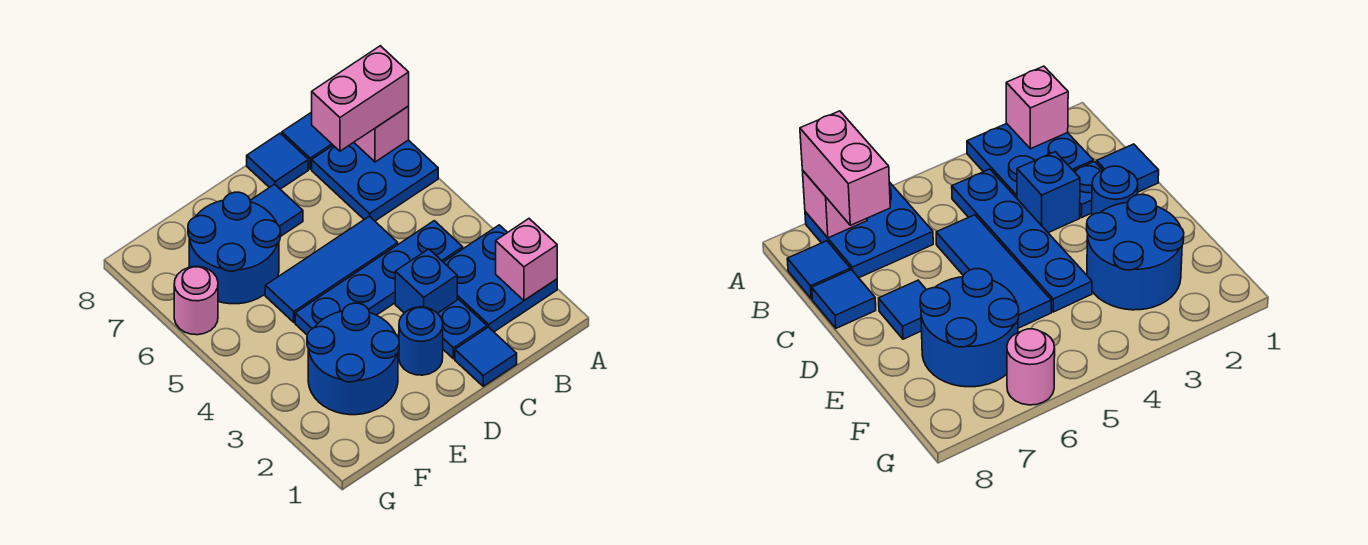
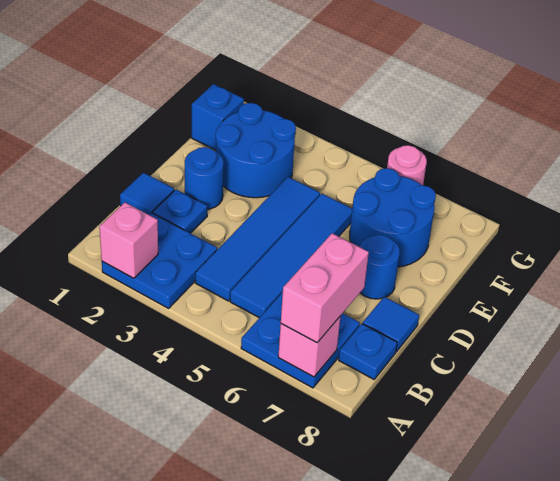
blue plate B4:E4 level 1 -> blue tile B4:E4 level 1
blue tile B8 level 1 -> blue plate B8 level 1
blue brick C3 level 1 -> blue brick F1 level 1
blue tile C5:E5 level 1 -> blue tile B5:E5 level 1
blue tile D7 level 1 -> blue round brick D7 level 1

